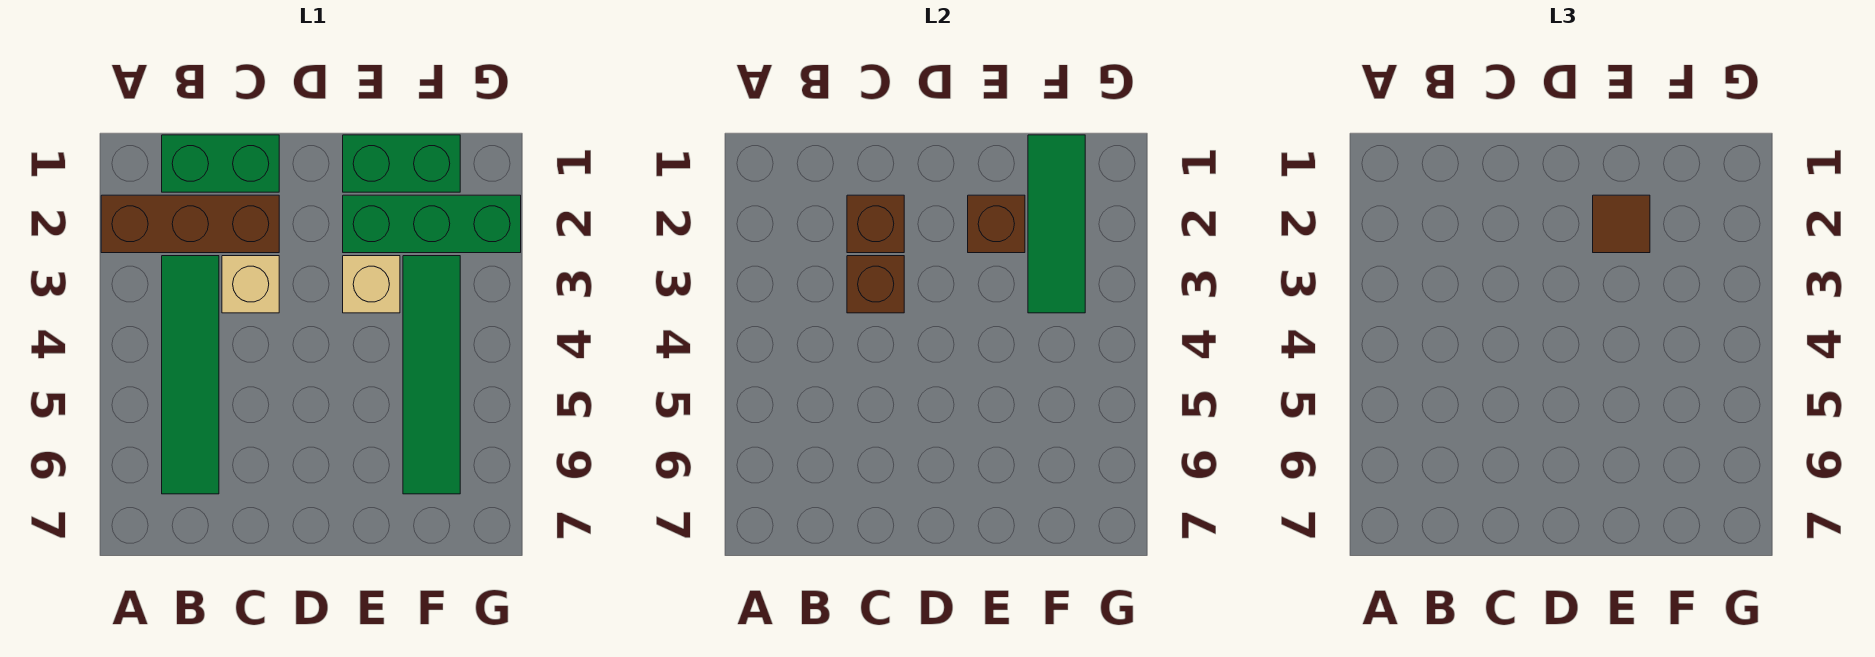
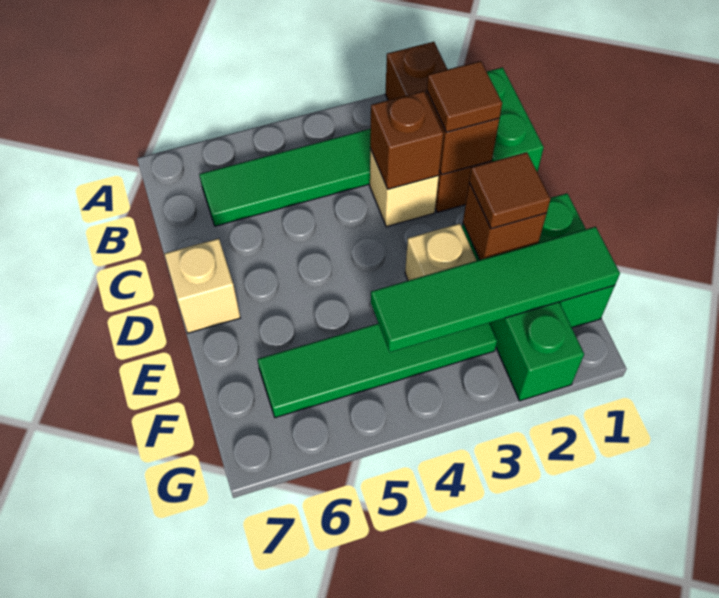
none -> brown tile C2 level 3
none -> tan brick D7 level 1
green tile F1:F3 level 2 -> green tile F1:F4 level 2

